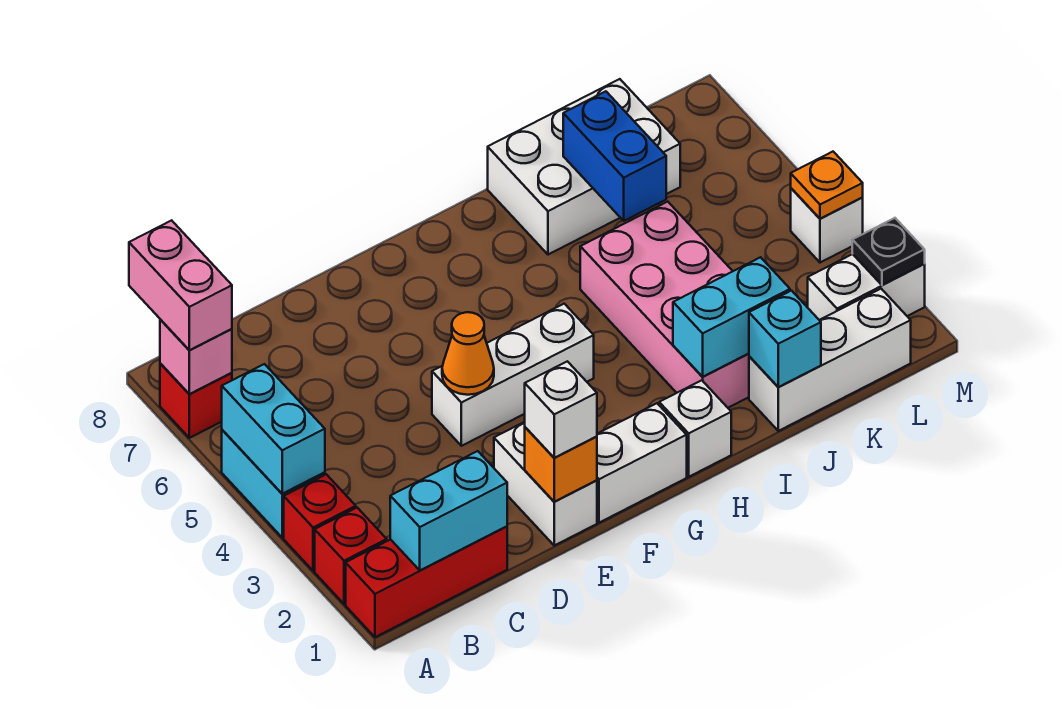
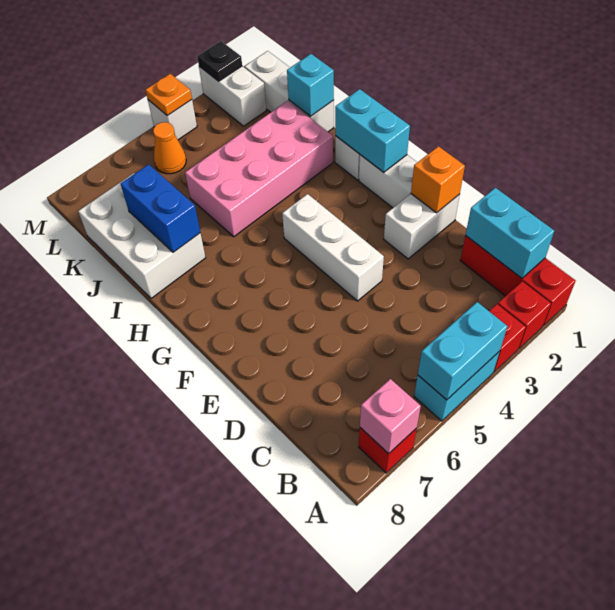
pink brick A7:A8 level 3 -> none
white brick E1 level 3 -> none
orange cone E4 level 2 -> orange cone L5 level 1
cyan brick I2:J2 level 2 -> cyan brick G1:H1 level 2
blue brick J6:J7 level 2 -> blue brick I7:J7 level 2

